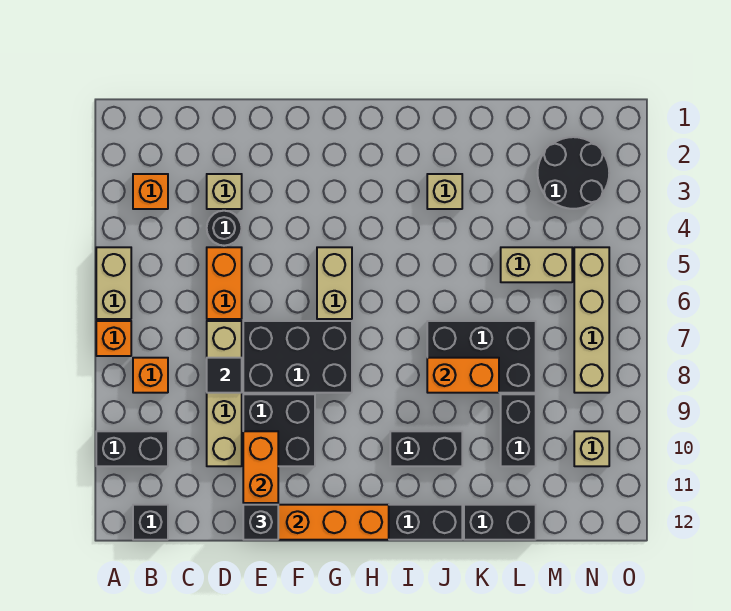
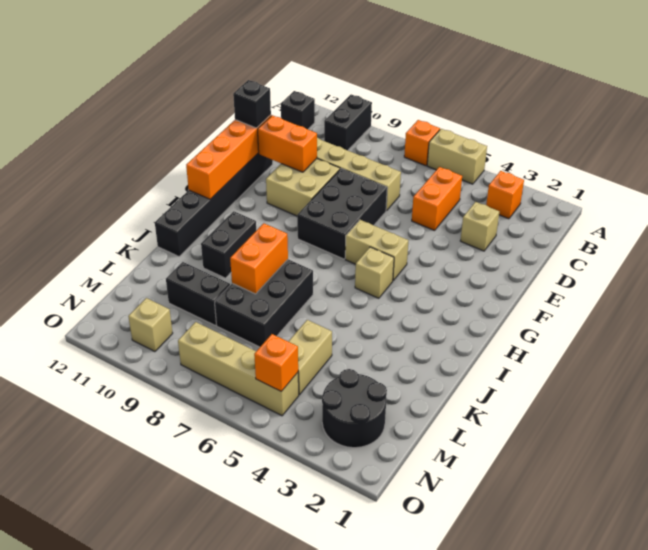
orange brick B8 level 1 -> orange brick N5 level 2
black round brick D4 level 1 -> none
orange brick D5:D6 level 1 -> orange brick C5:D5 level 1
black tile D8 level 2 -> none
black brick E9:F10 level 1 -> tan brick E9:F10 level 1
tan brick J3 level 1 -> tan brick H5 level 1
black brick K12:L12 level 1 -> none

